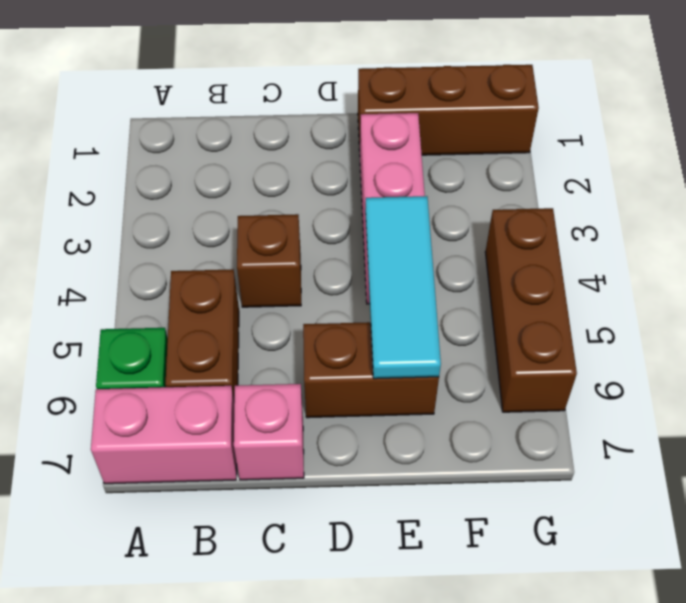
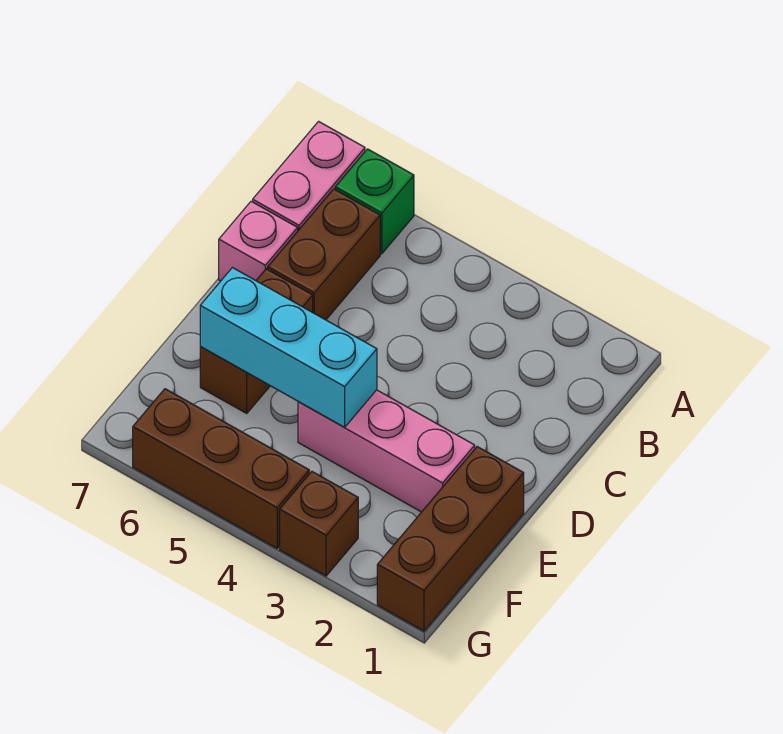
brown brick B5:B6 level 1 -> brown brick B6:C6 level 1
brown brick C4 level 1 -> brown brick G3 level 1
cyan tile E4:E6 level 2 -> cyan brick E4:E6 level 2

